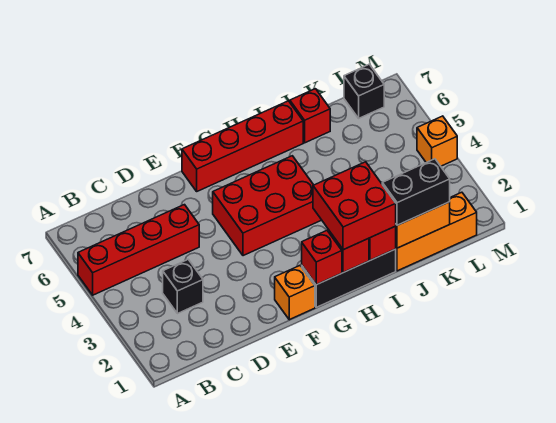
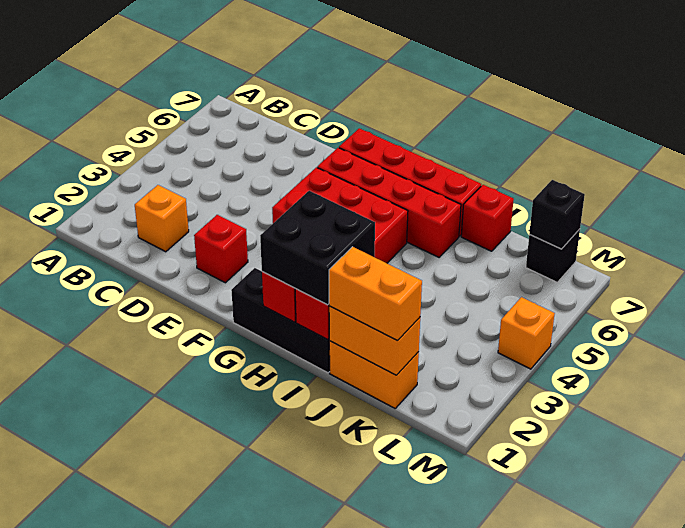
red brick A5:D5 level 1 -> red brick F6:I6 level 1
black brick C3 level 1 -> black brick L7 level 2
orange brick F1 level 1 -> orange brick C2 level 1
red brick G1 level 2 -> red brick E2 level 1
red brick H1:I2 level 3 -> black brick H1:I2 level 3
orange brick J1:L1 level 1 -> orange brick J1:K1 level 1
black brick J1:K1 level 3 -> orange brick J1:K1 level 3

